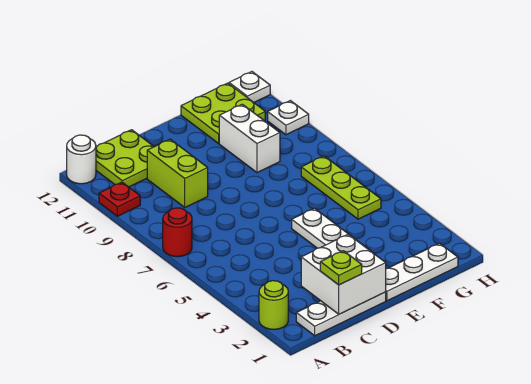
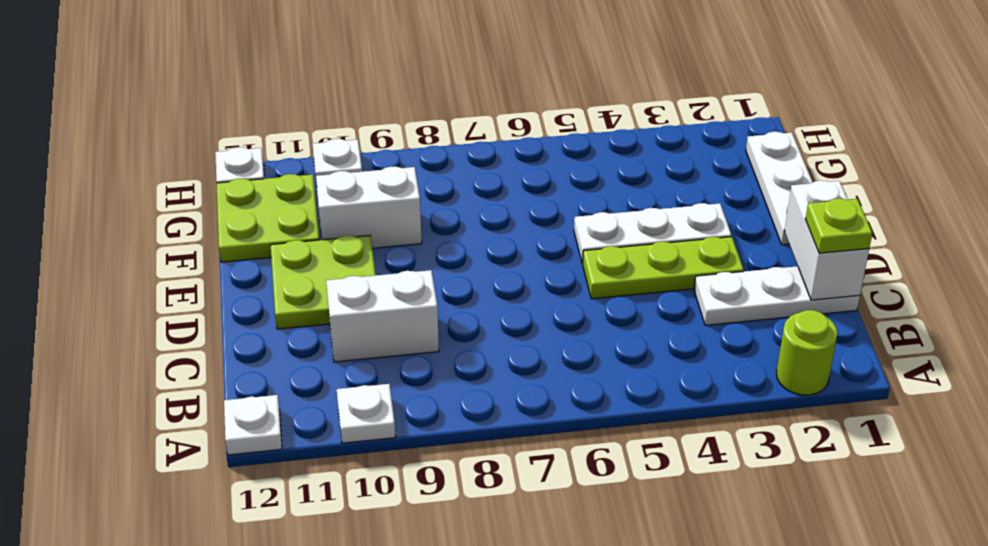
red round brick A7 level 1 -> none
red plate A10 level 1 -> white plate A10 level 1
white round brick A12 level 1 -> white plate A12 level 1
white plate B1:D1 level 1 -> white plate C1:C3 level 1
lime plate B11:C12 level 1 -> lime plate D10:E11 level 1
white brick C1:D2 level 2 -> white brick C1:D1 level 2
lime brick C9:C10 level 1 -> white brick C9:C10 level 1
lime plate G5:G7 level 1 -> lime plate D3:D5 level 1

